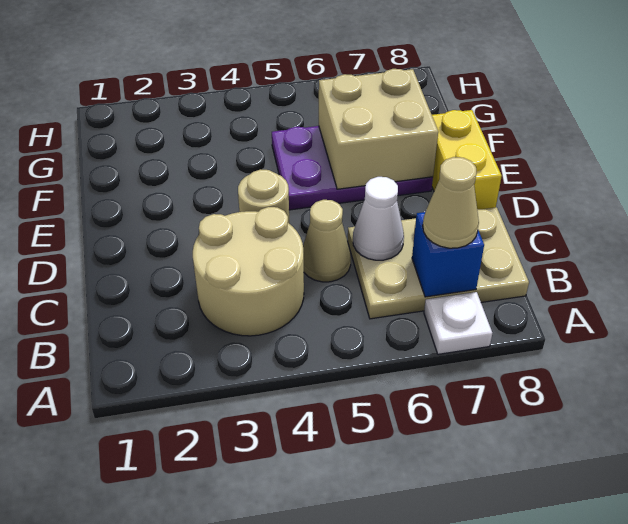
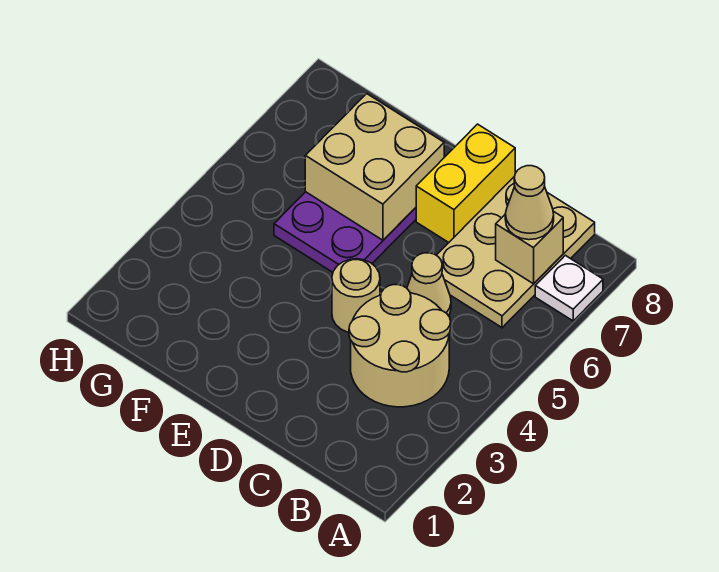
blue brick B7 level 2 -> tan brick B7 level 2
white cone C6 level 2 -> none
yellow brick D8:E8 level 1 -> yellow brick D7:D8 level 1

